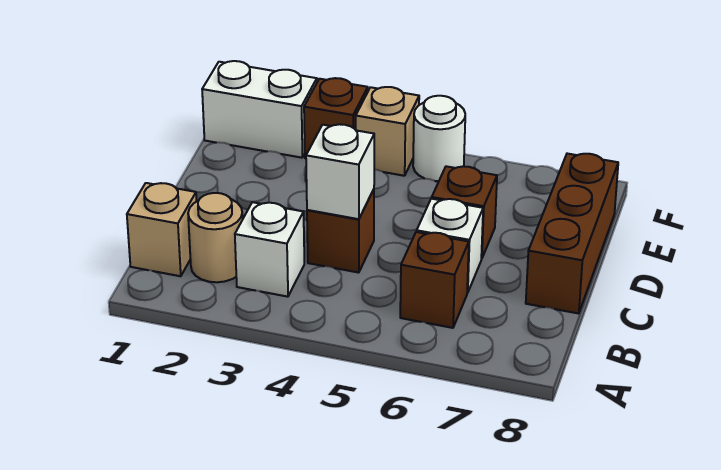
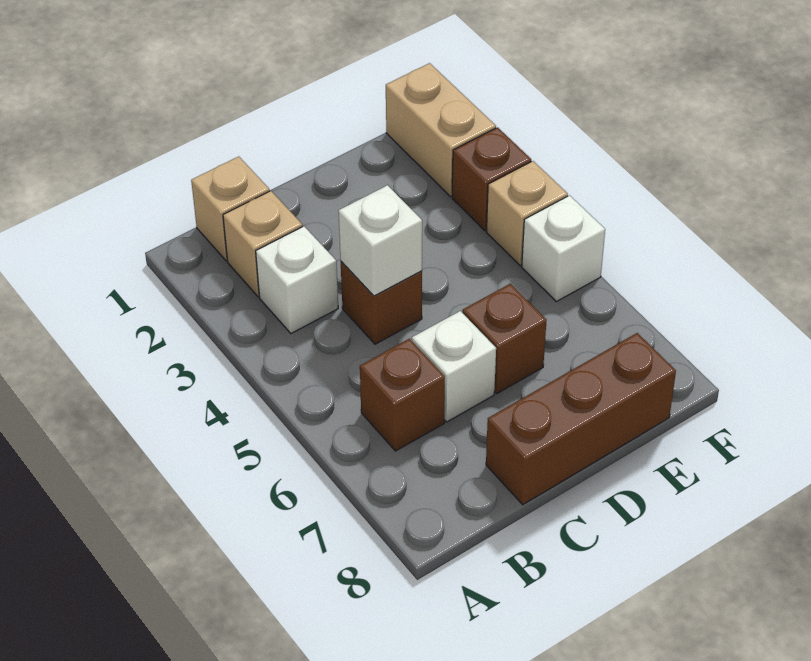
tan round brick B2 level 1 -> tan brick B2 level 1
white brick F1:F2 level 1 -> tan brick F1:F2 level 1
white round brick F5 level 1 -> white brick F5 level 1

